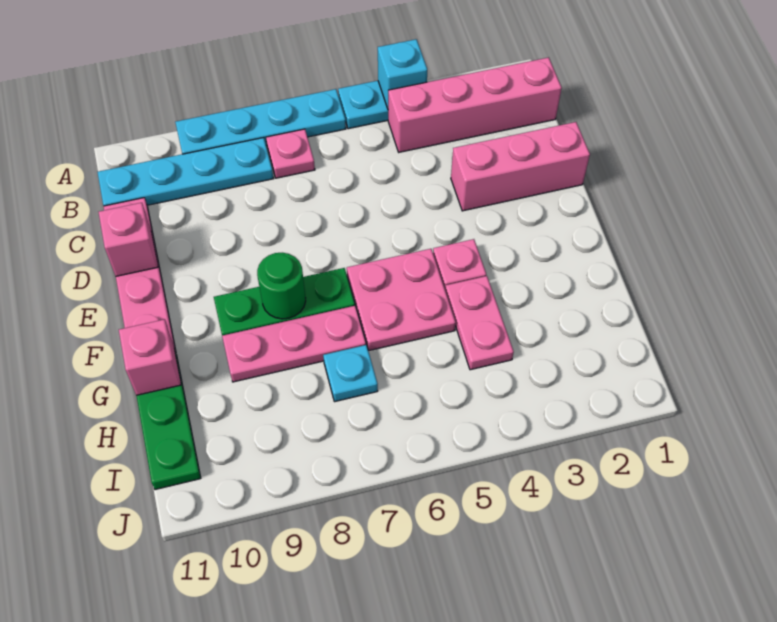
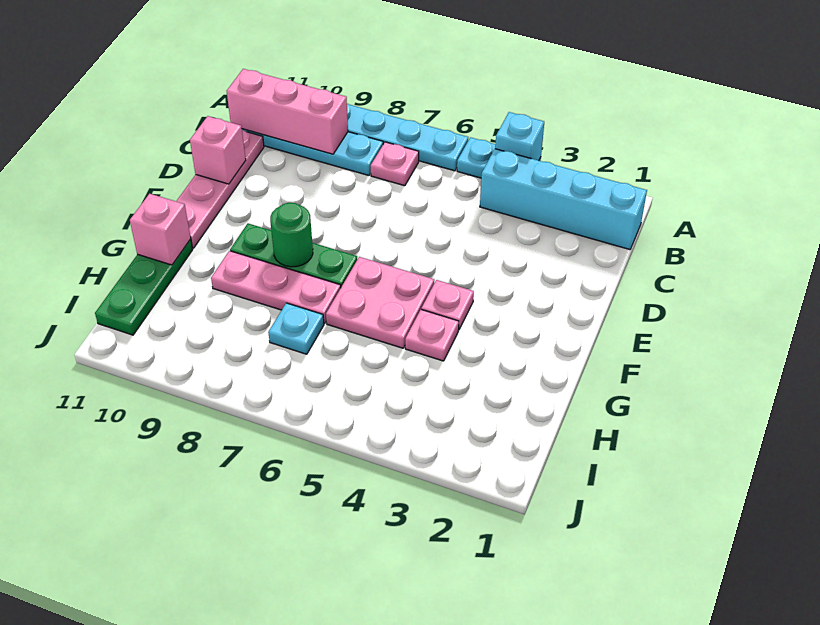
pink brick B1:B4 level 1 -> cyan brick B1:B4 level 1
pink brick D1:D3 level 1 -> pink brick B9:B11 level 2
pink plate G4:H4 level 1 -> pink plate G4 level 1

